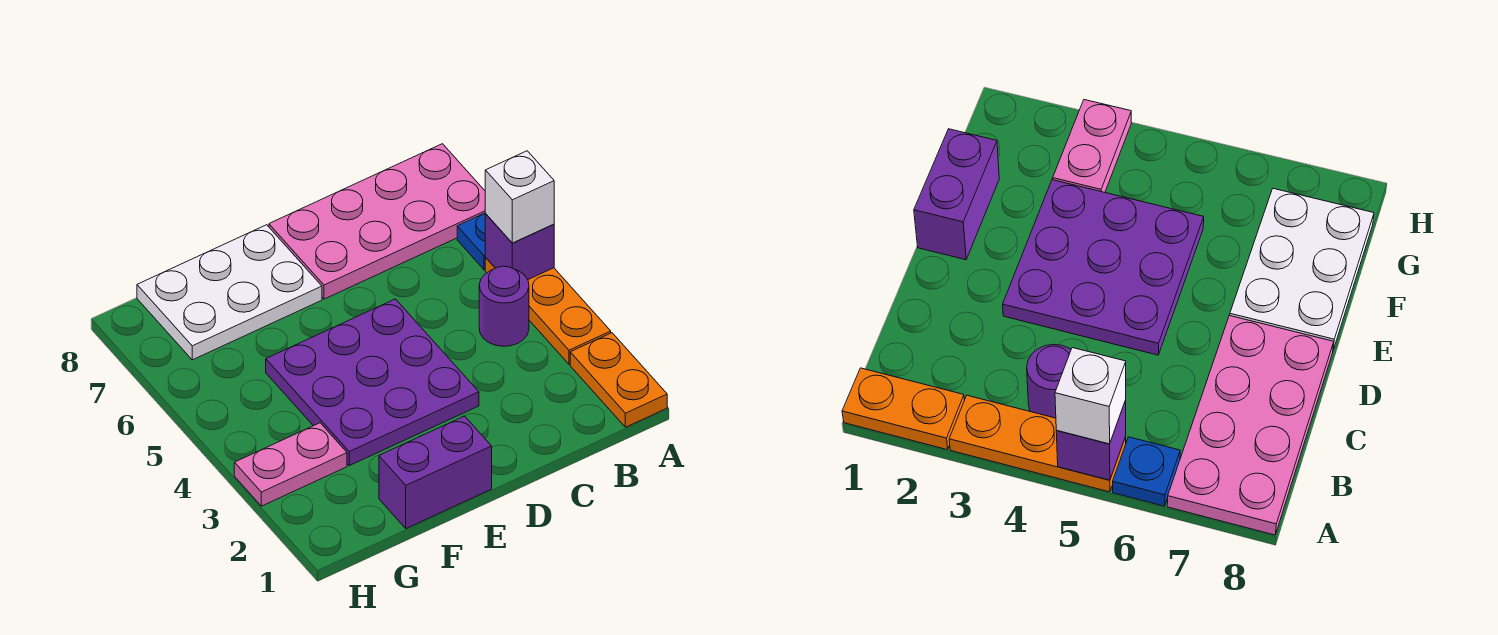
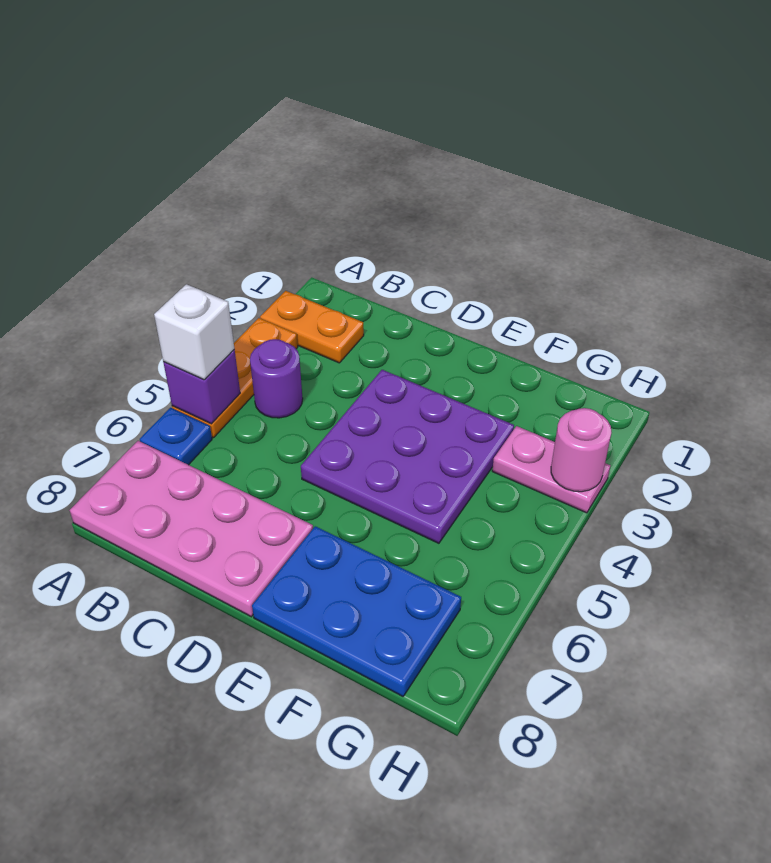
orange plate A1:A2 level 1 -> orange plate A2:B2 level 1
purple brick E1:F1 level 1 -> none
white plate E7:G8 level 1 -> blue plate E7:G8 level 1
none -> pink round brick H3 level 2

